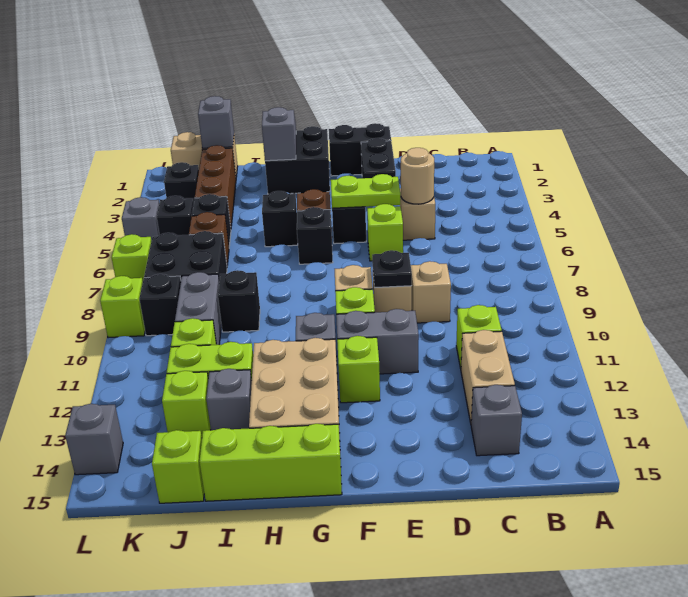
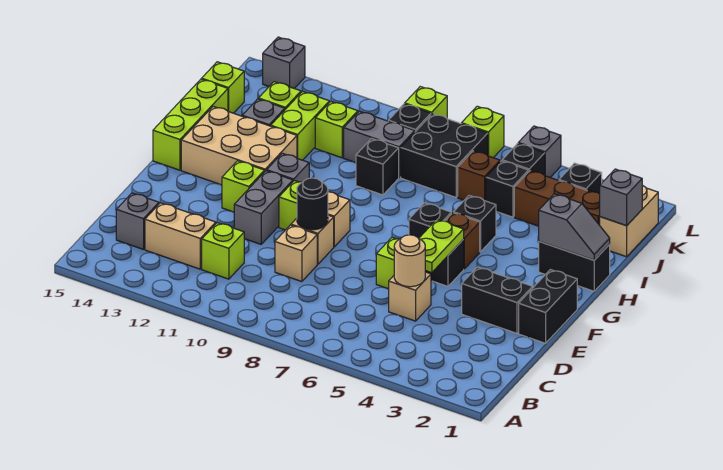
black plate E9 level 2 -> black round brick E9 level 2
black brick G1:H2 level 1 -> black brick H1:H2 level 1

